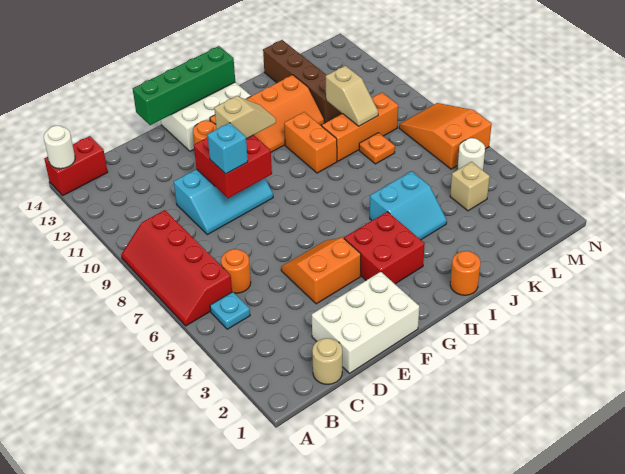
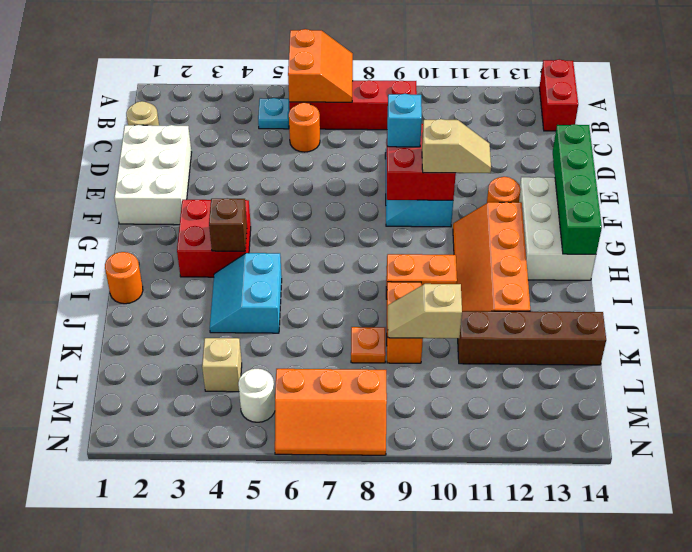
white round brick A14 level 2 -> none
orange slope E4:F5 level 1 top 4 -> orange slope A6:B7 level 2 top 6
tan slope F10:G10 level 3 top F -> tan slope F10:F11 level 3 top 10
none -> brown brick H4 level 2
orange brick J9:L9 level 1 -> orange brick J9:K9 level 1
orange slope M6:N8 level 1 top 6 -> orange slope M6:N8 level 1 top M

